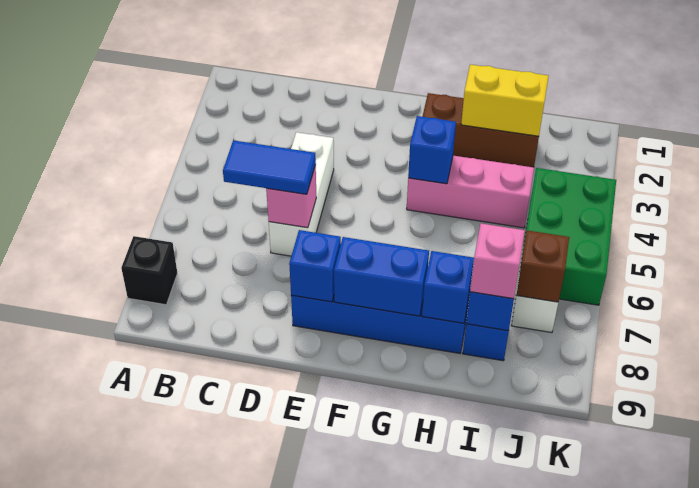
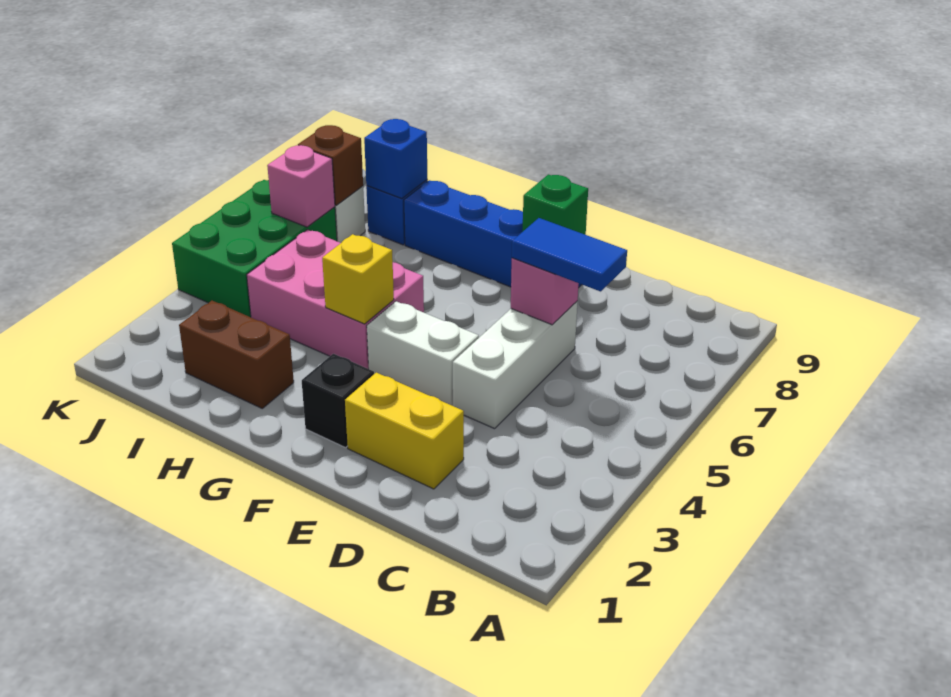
black brick A8 level 1 -> black brick F2 level 1
none -> white brick E4:F4 level 1
blue brick E8 level 2 -> green brick E8 level 2
blue brick F8:G8 level 2 -> none
brown brick G2:I2 level 1 -> brown brick H2:I2 level 1
pink brick G4:I4 level 1 -> pink brick G4:I5 level 1
blue brick G4 level 2 -> yellow brick G4 level 2
yellow brick H2:I2 level 2 -> yellow brick D2:E2 level 1
blue brick H8 level 2 -> none
pink brick I8 level 3 -> pink brick J6 level 2

